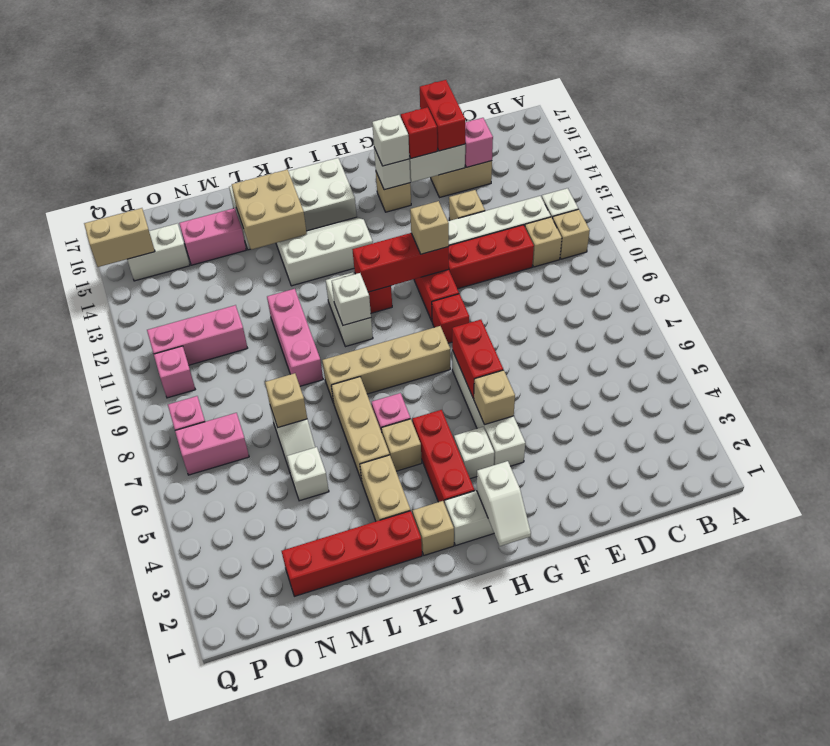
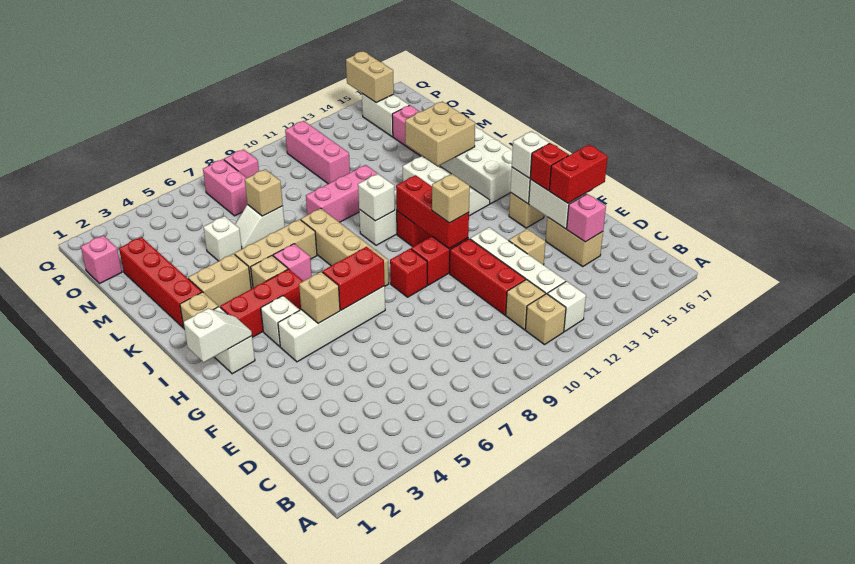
white slope H1:H2 level 2 top 2 -> white slope H1:H2 level 2 top 1
pink brick P10 level 1 -> pink brick O1 level 1

